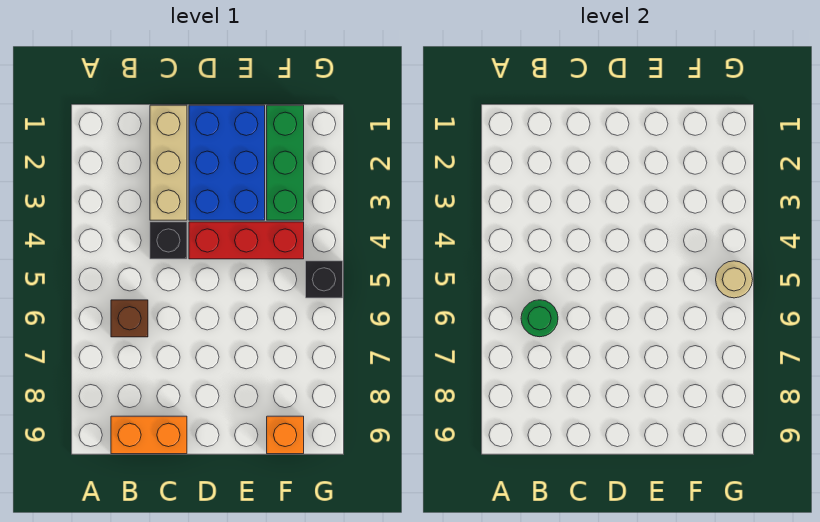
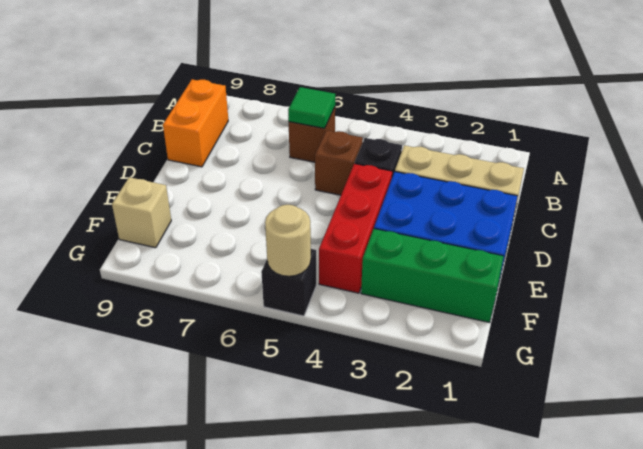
green round brick B6 level 2 -> green tile B6 level 2
none -> brown brick C5 level 1
orange brick F9 level 1 -> tan brick F9 level 1

